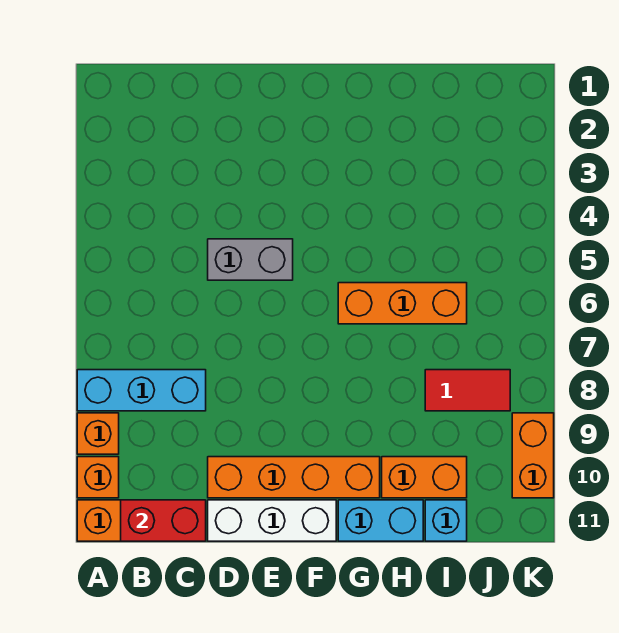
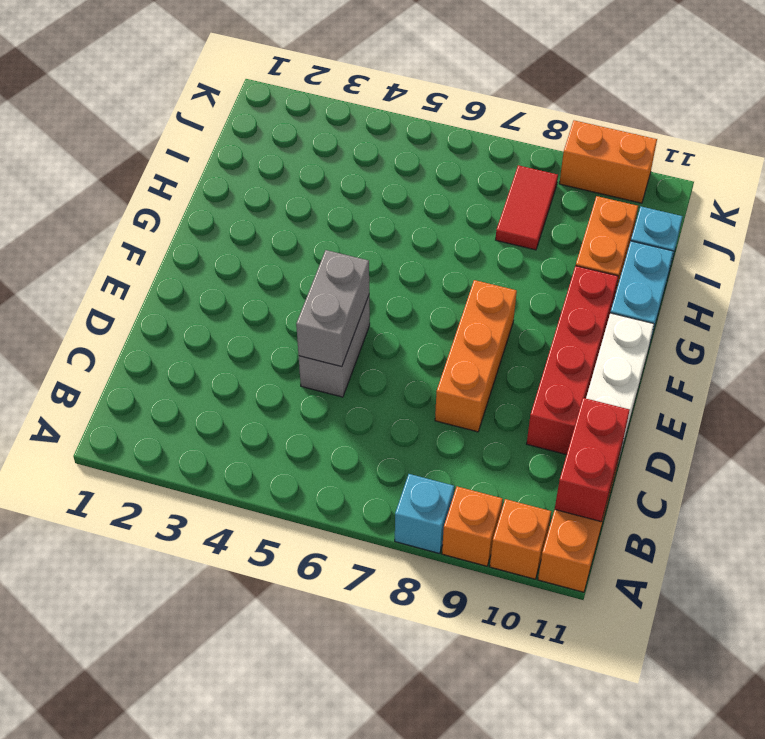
cyan brick A8:C8 level 1 -> cyan brick A8 level 1
none -> grey brick D5:E5 level 2
orange brick D10:G10 level 1 -> red brick D10:G10 level 1
orange brick G6:I6 level 1 -> orange brick D8:F8 level 1

